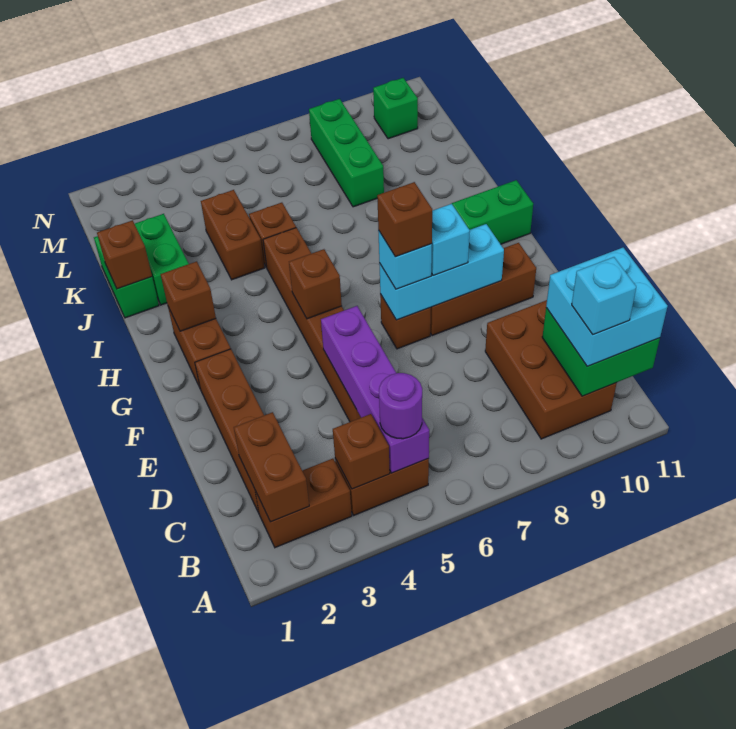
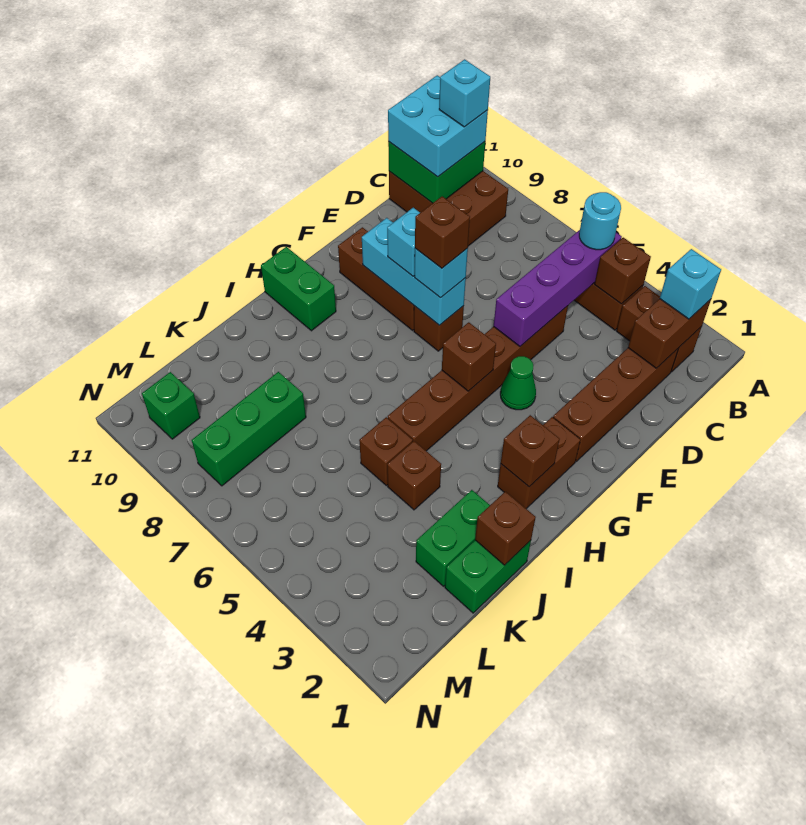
none -> cyan brick B2 level 3
purple round brick B5 level 3 -> cyan round brick B5 level 3
brown brick B9:D10 level 1 -> brown brick B9:C11 level 1
none -> green cone F4 level 1
brown brick J4:K4 level 1 -> brown brick J4 level 1

